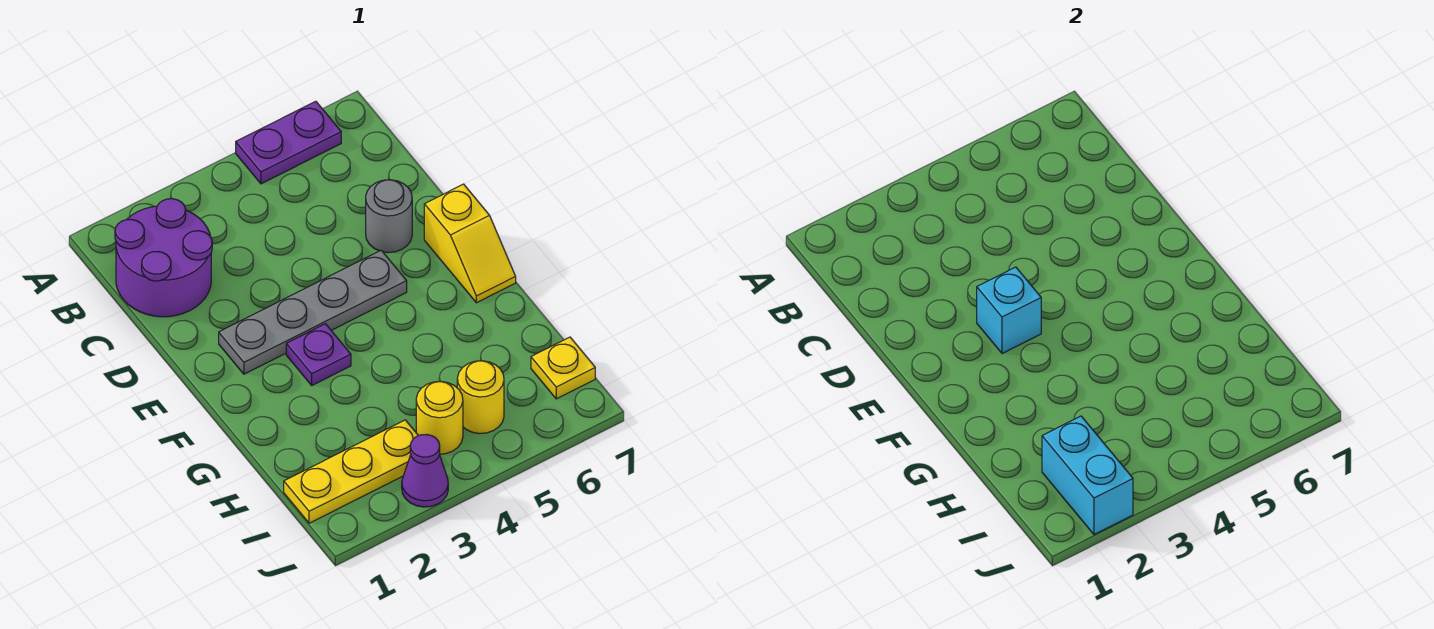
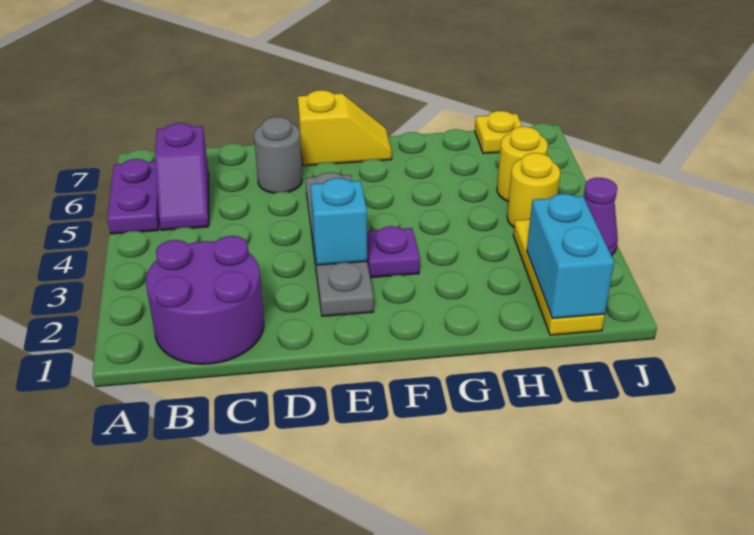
none -> purple slope B5:B6 level 1 top 6
cyan brick I2:J2 level 2 -> cyan brick I1:I2 level 2

